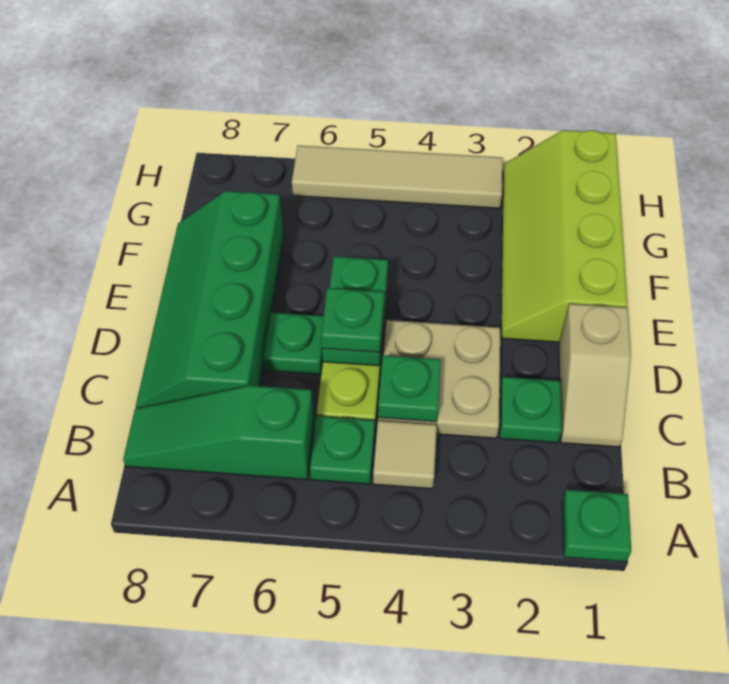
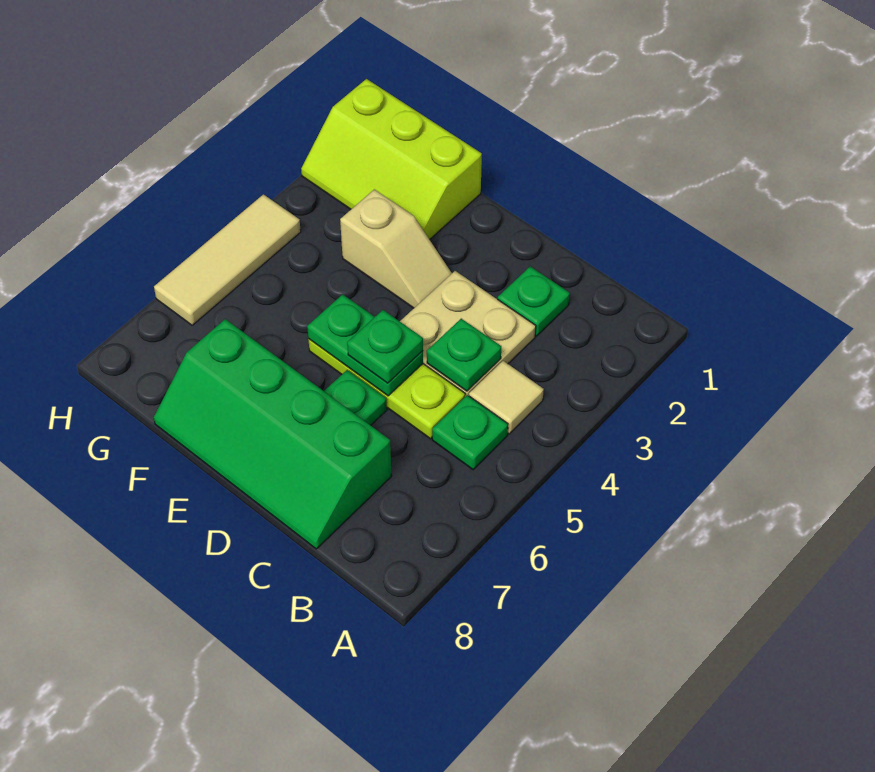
green plate A1 level 1 -> none
green slope B6:B8 level 1 top 6 -> none
tan slope C1:D1 level 1 top D -> tan slope E3:F3 level 1 top F
lime slope E1:H2 level 1 top 1 -> lime slope F1:H2 level 1 top 1
tan tile H3:H6 level 1 -> tan tile H4:H6 level 1

